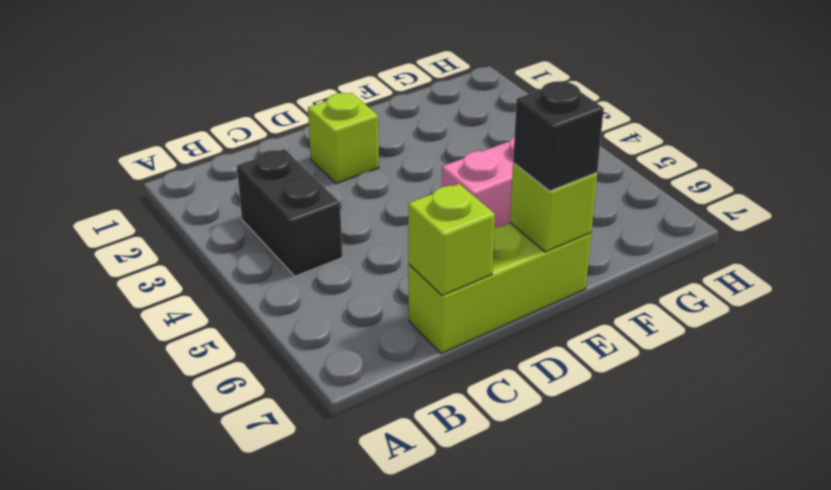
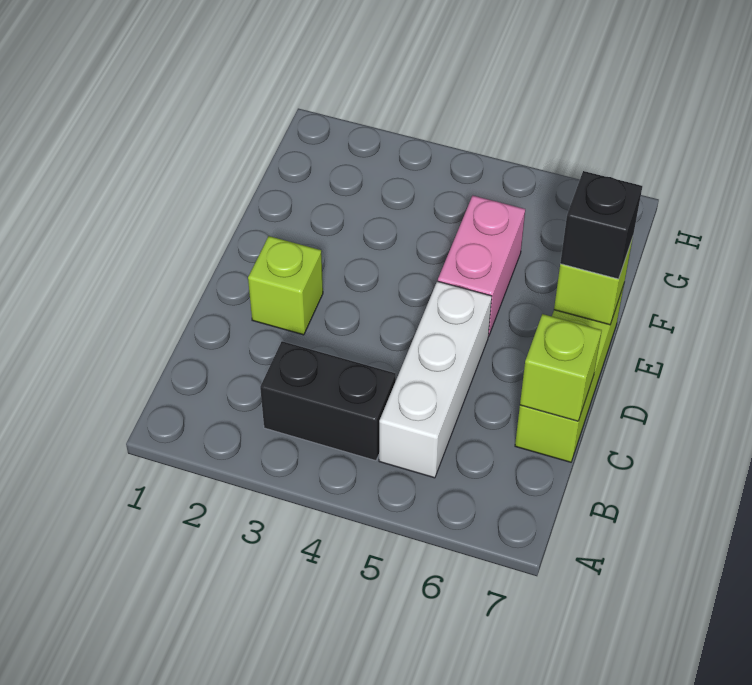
none -> white brick B5:D5 level 1

